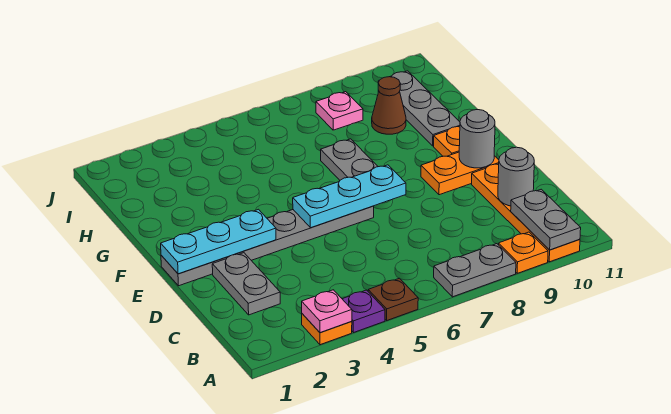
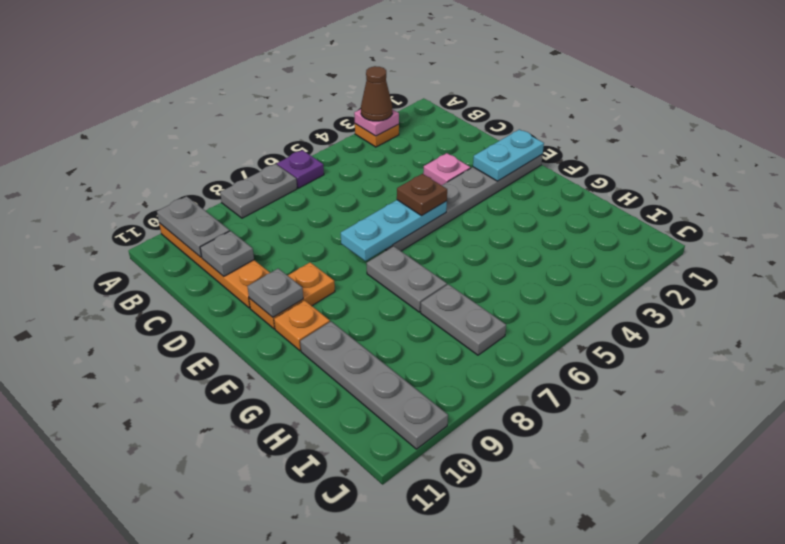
purple plate A4 level 1 -> purple plate A6 level 1
brown plate A5 level 1 -> brown plate E5 level 3
orange plate A9 level 1 -> none
grey plate C2:D2 level 1 -> grey plate H7:I7 level 1
grey round brick C10 level 2 -> grey plate C10 level 2
cyan plate E1:E3 level 2 -> cyan plate E1:E2 level 2
grey round brick E10 level 2 -> grey plate E10 level 2
grey plate G10:I10 level 1 -> grey plate G10:J10 level 1
brown cone H9 level 1 -> brown cone A3 level 3
pink plate I8 level 1 -> pink plate D3 level 1

